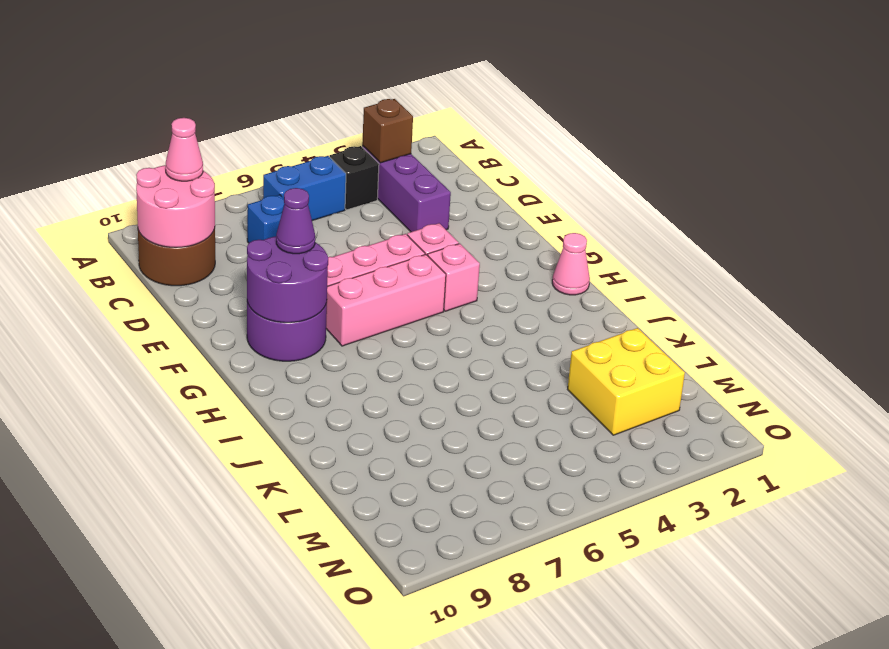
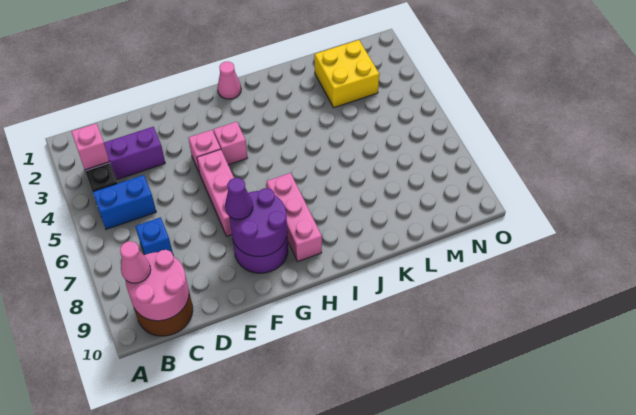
brown brick B3 level 2 -> pink brick B3 level 2
blue brick B5:B6 level 1 -> blue brick B5:C5 level 1
pink brick G5:G7 level 1 -> pink brick H7:H9 level 1

